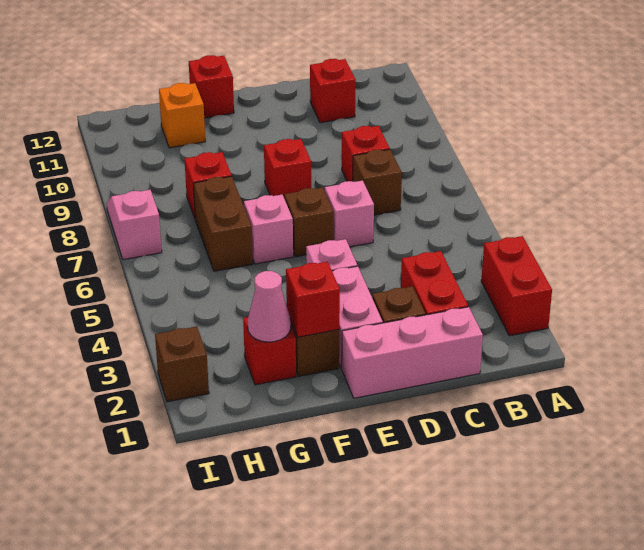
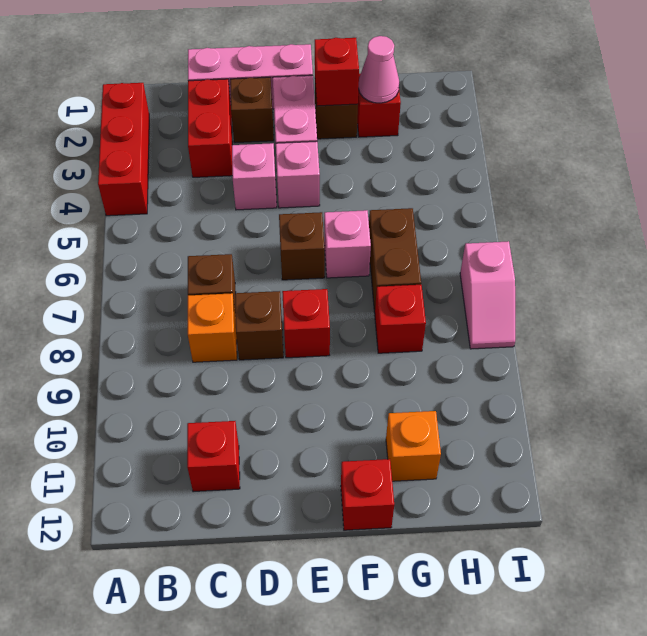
red brick A2:A3 level 1 -> red brick A2:A4 level 1
red brick C8 level 1 -> orange brick C8 level 1
pink brick D6 level 1 -> pink brick D4 level 1
brown brick I2 level 1 -> brown brick D8 level 1

